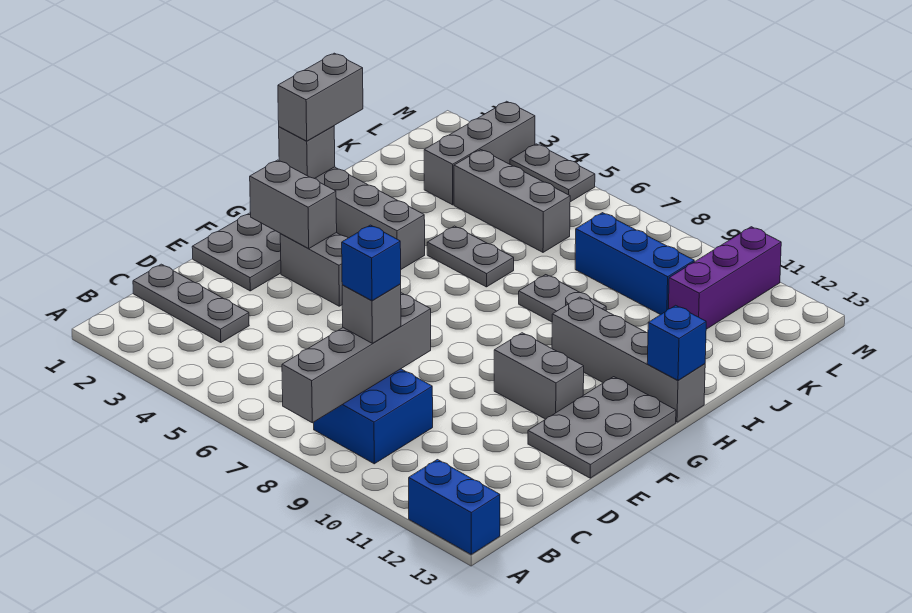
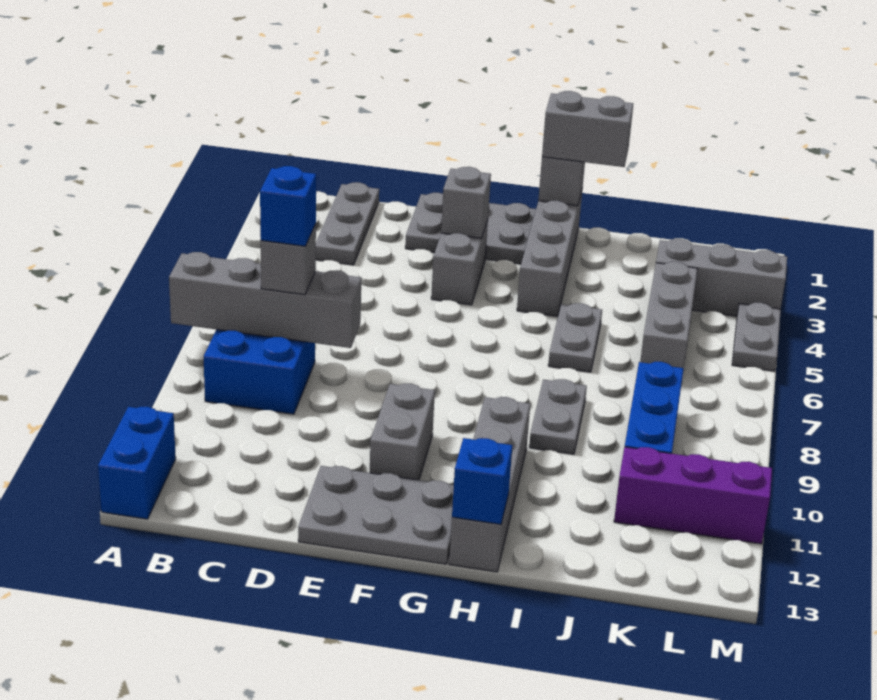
grey brick F2:F3 level 2 -> grey brick F3 level 2

